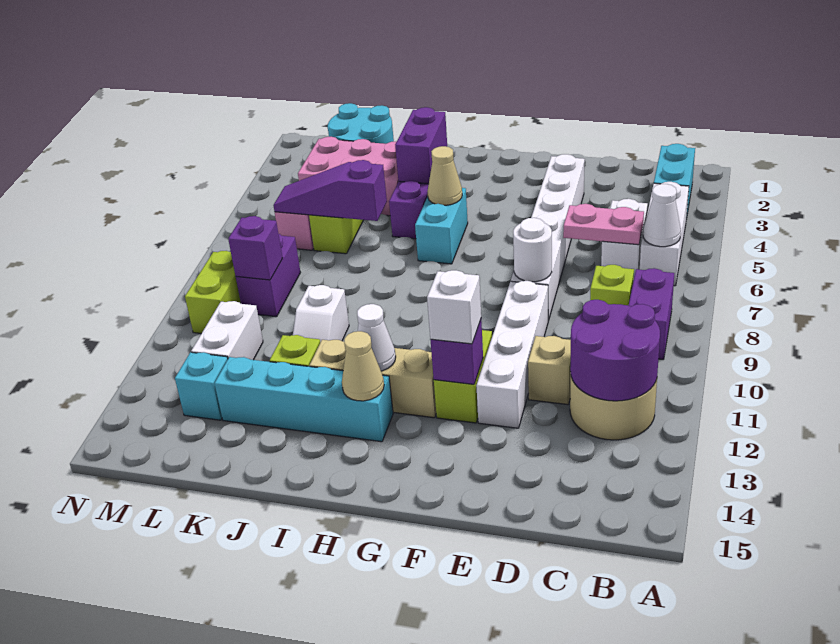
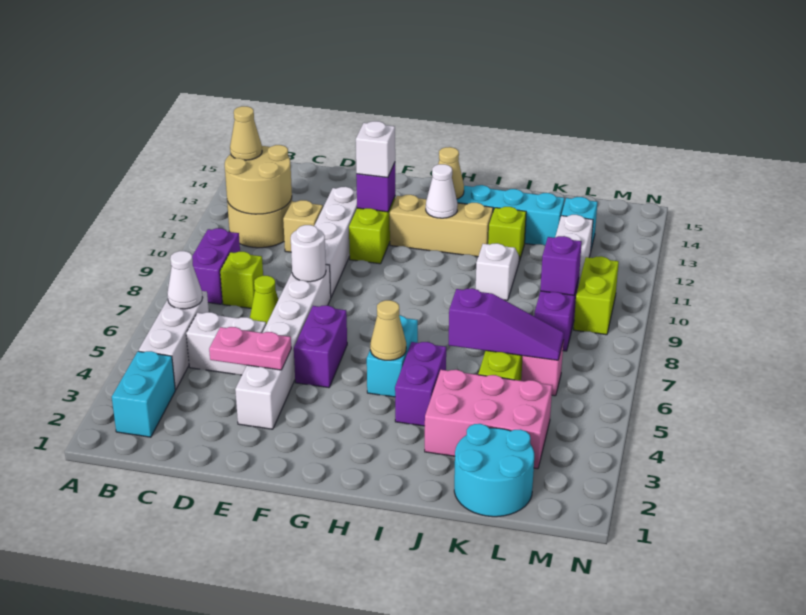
purple round brick B11:C12 level 2 -> tan round brick B11:C12 level 2
none -> tan cone B12 level 3
white brick C5:C6 level 1 -> white brick C5:D5 level 1
pink plate C6:D6 level 2 -> pink plate D4:E4 level 2
none -> lime cone D7 level 1
purple brick I3:I4 level 2 -> purple brick F5:F6 level 1

